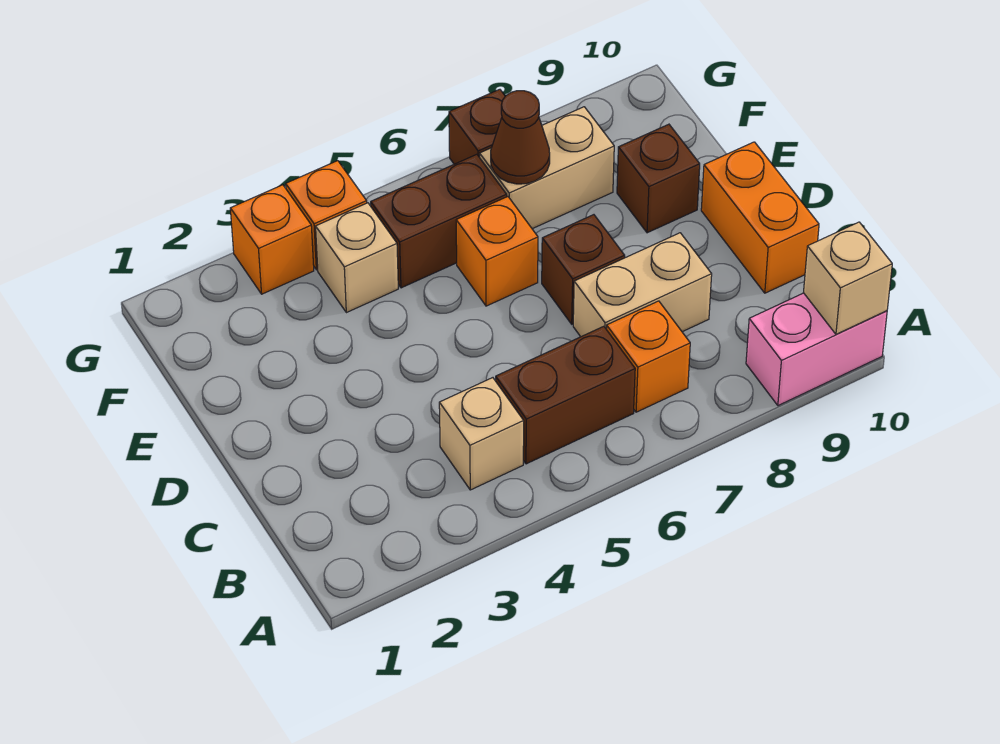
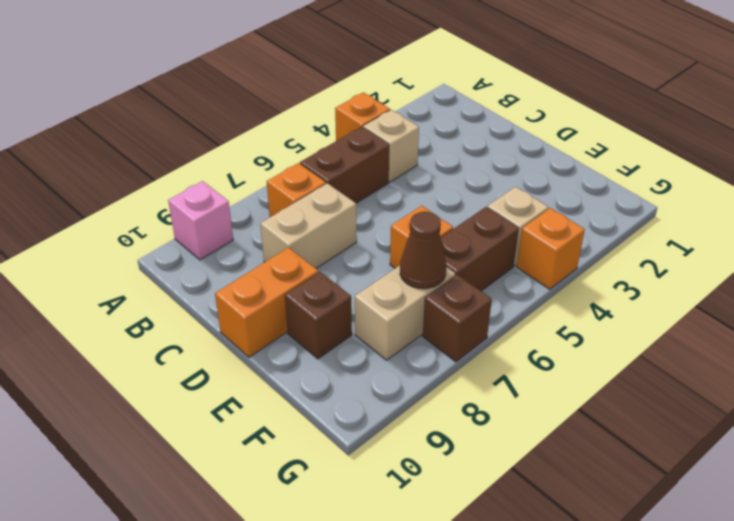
pink brick A9:A10 level 1 -> pink brick A9 level 1
tan brick A10 level 2 -> none
orange brick C10:D10 level 1 -> orange brick D9:D10 level 1
brown brick D7 level 1 -> none
orange brick G3 level 1 -> orange brick A4 level 1

